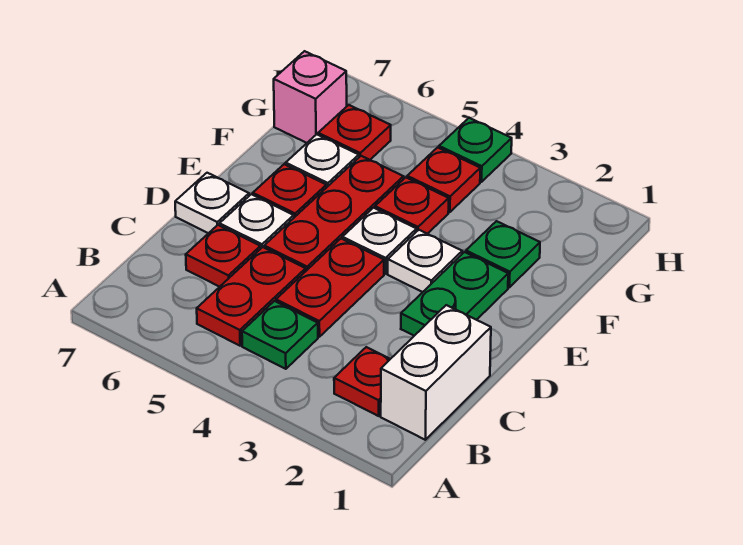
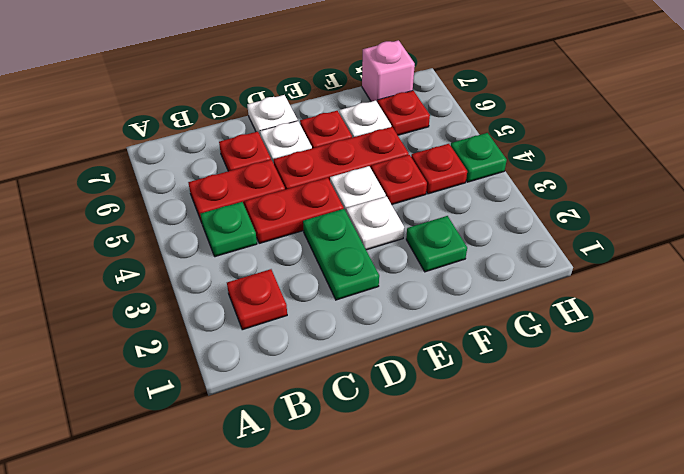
white brick B1:C1 level 1 -> none
green plate D2:E2 level 1 -> green plate D2:D3 level 1

